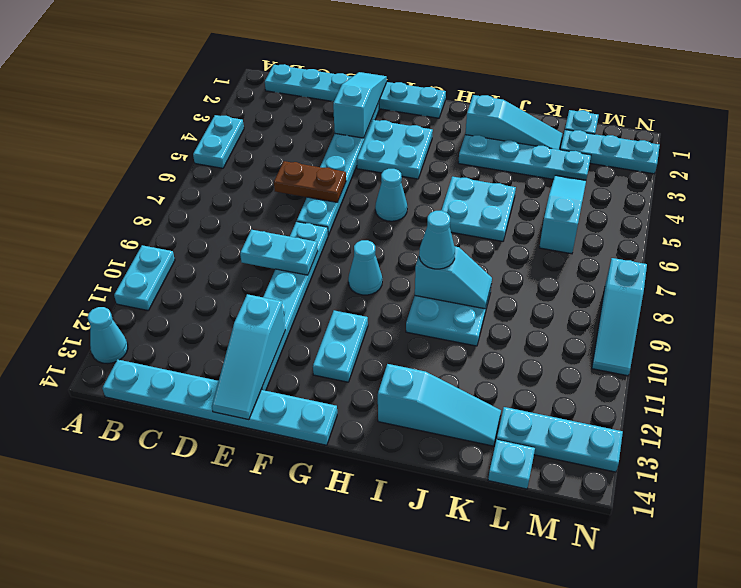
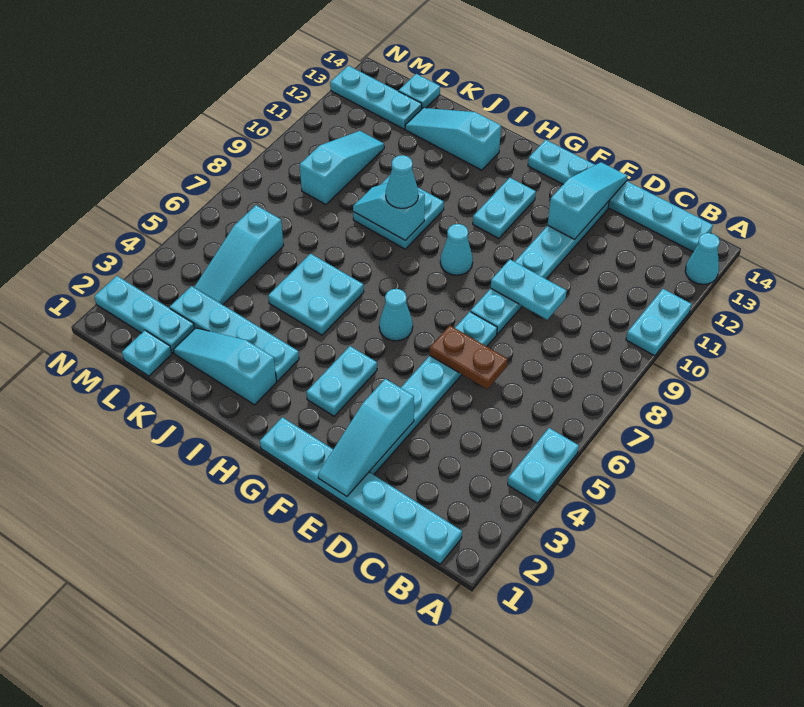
cyan plate F3:G4 level 1 -> cyan plate G3:G4 level 1
cyan slope N8:N10 level 1 top 8 -> cyan slope L9:L11 level 1 top 9

